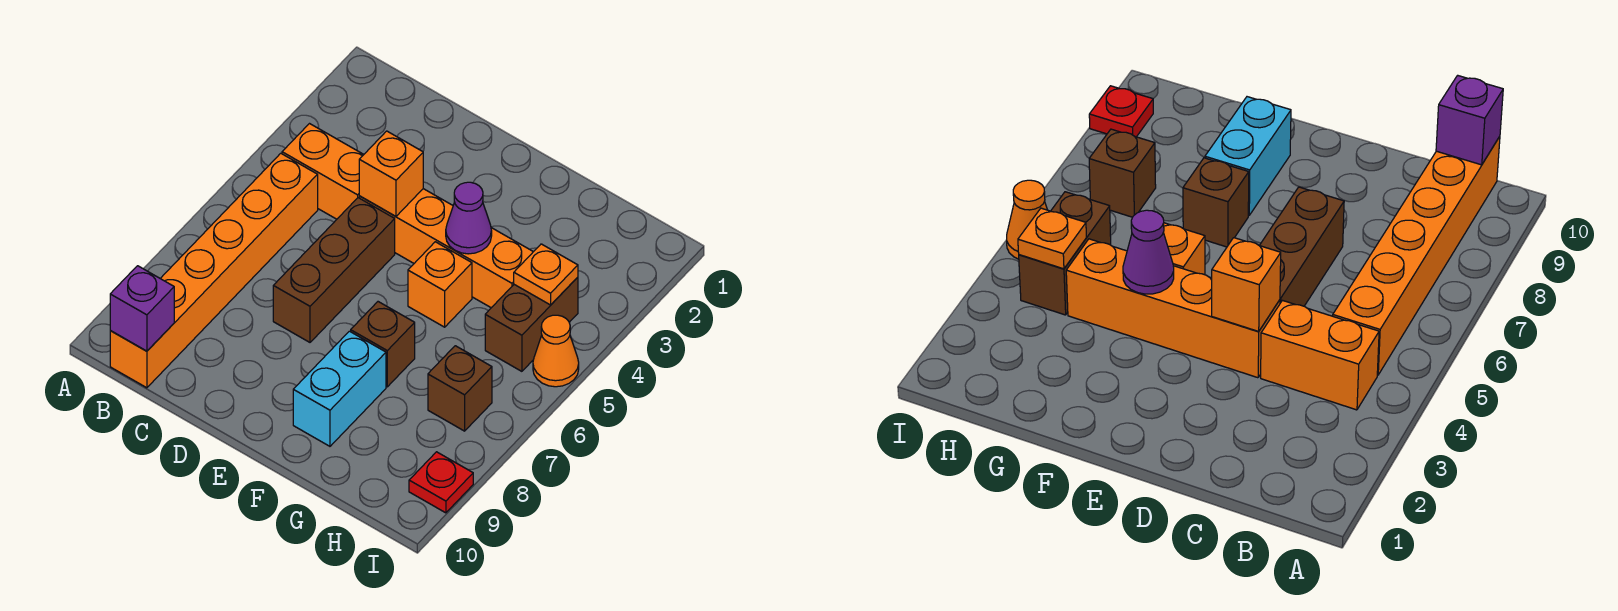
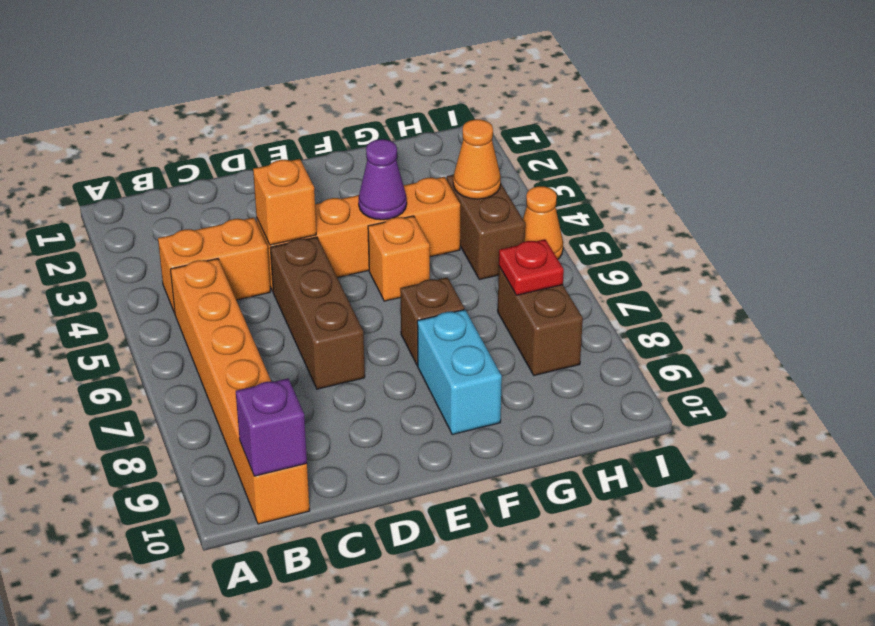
orange plate H4 level 2 -> orange cone H4 level 2
brown brick H7 level 1 -> brown brick H7:H8 level 1
red plate I9 level 1 -> red plate H7 level 2

